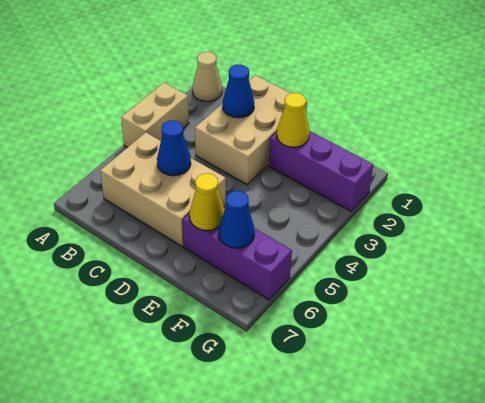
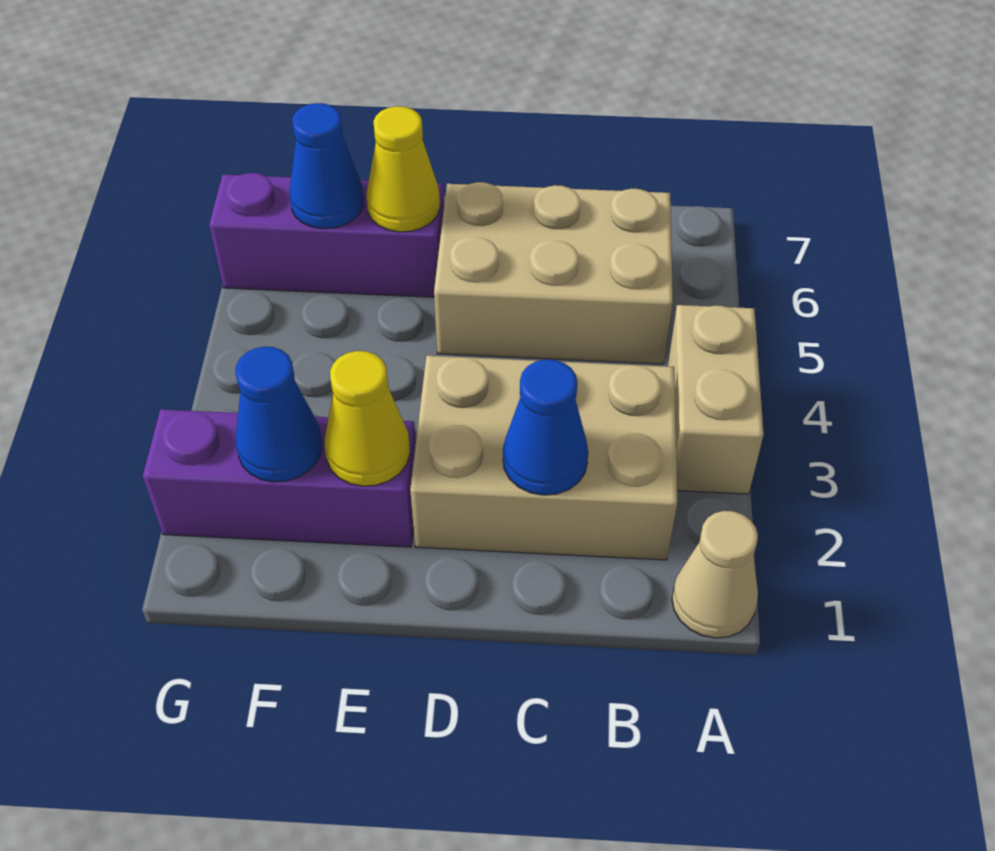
tan brick C1:D3 level 1 -> tan brick B2:D3 level 1
blue cone C5 level 2 -> blue cone F2 level 2

